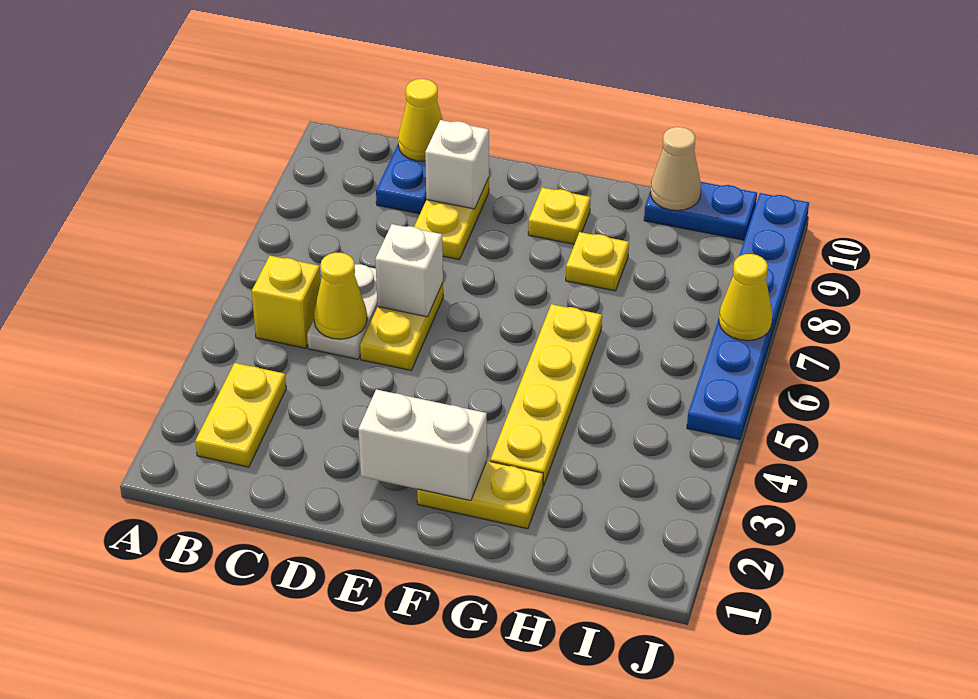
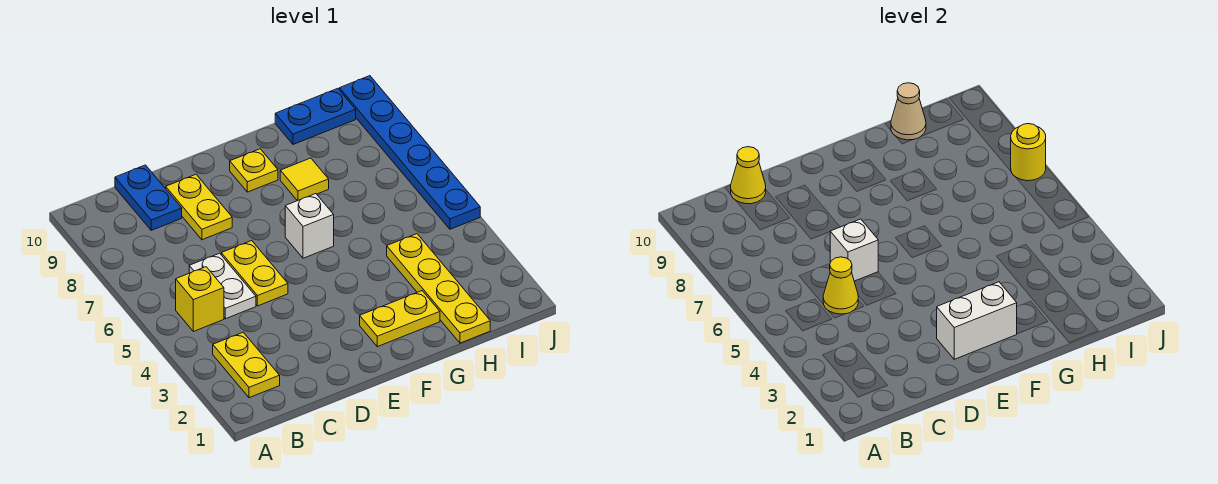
white brick D9 level 2 -> white brick F6 level 1
yellow plate G3:G6 level 1 -> yellow plate H1:H4 level 1
yellow plate G8 level 1 -> yellow tile G8 level 1
yellow cone J7 level 2 -> yellow round brick J7 level 2

